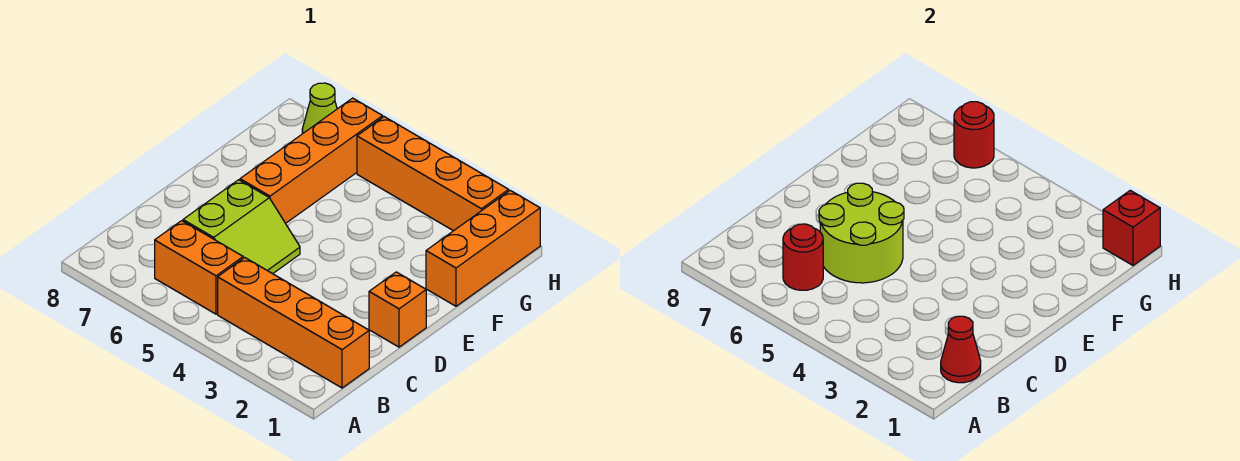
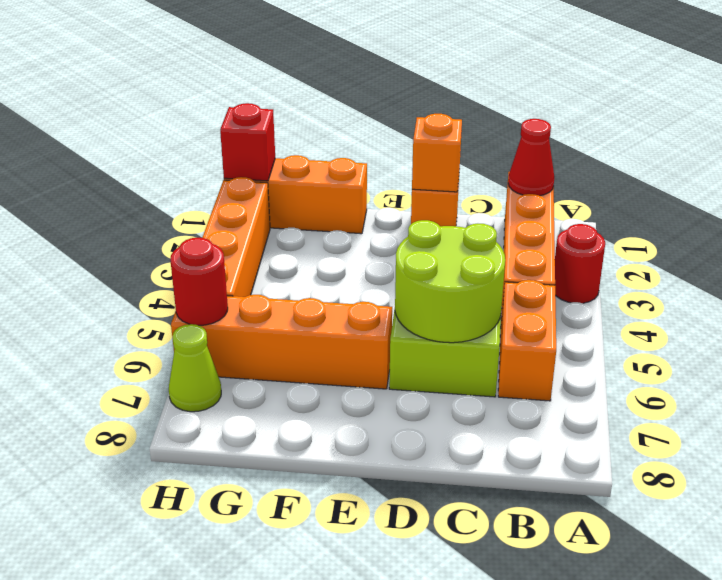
red round brick B6 level 2 -> red round brick A3 level 1
none -> orange brick D1 level 2

